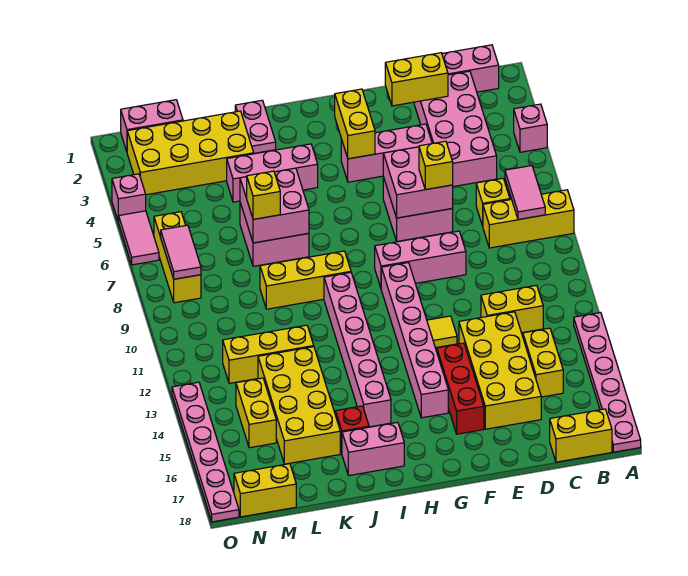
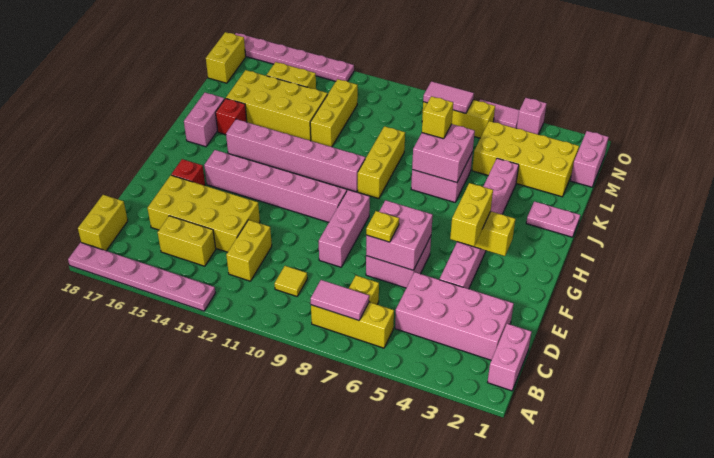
pink brick A4 level 1 -> none
yellow brick A8:C8 level 1 -> yellow brick B6:B8 level 1
yellow brick D2:E2 level 2 -> yellow brick F4:G4 level 3
yellow brick E7 level 3 -> yellow plate E7 level 3
yellow tile F12 level 1 -> yellow tile C10 level 1
red brick F14:F16 level 1 -> red brick F16 level 1
yellow brick K2:N3 level 1 -> yellow brick L2:M5 level 1

